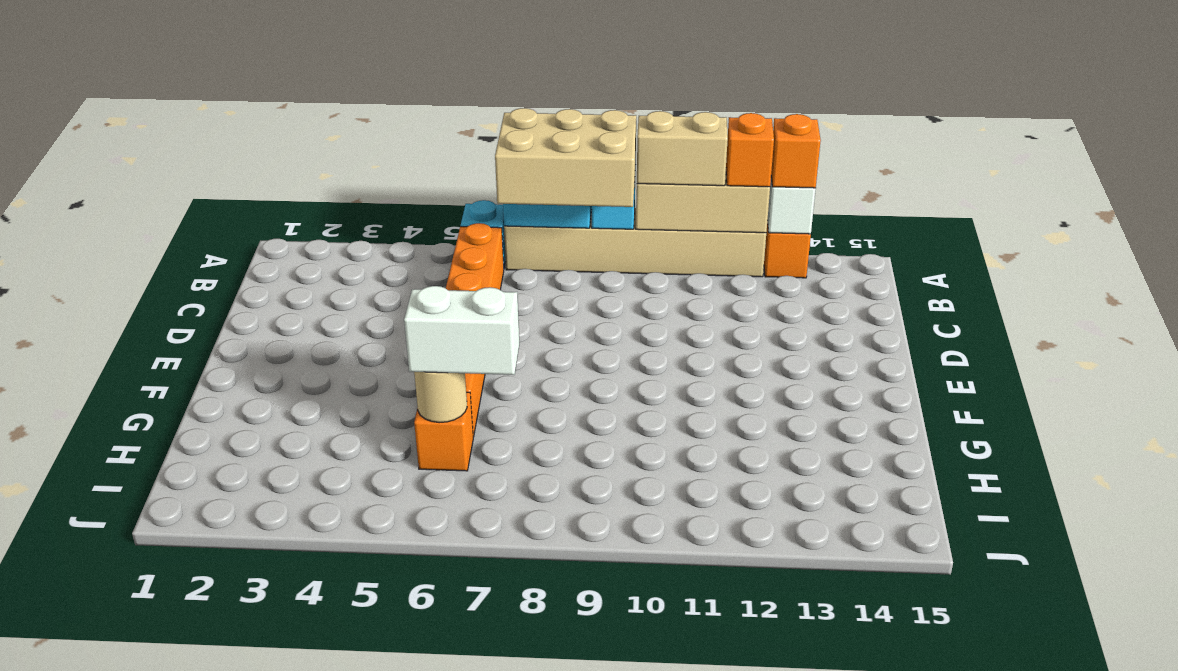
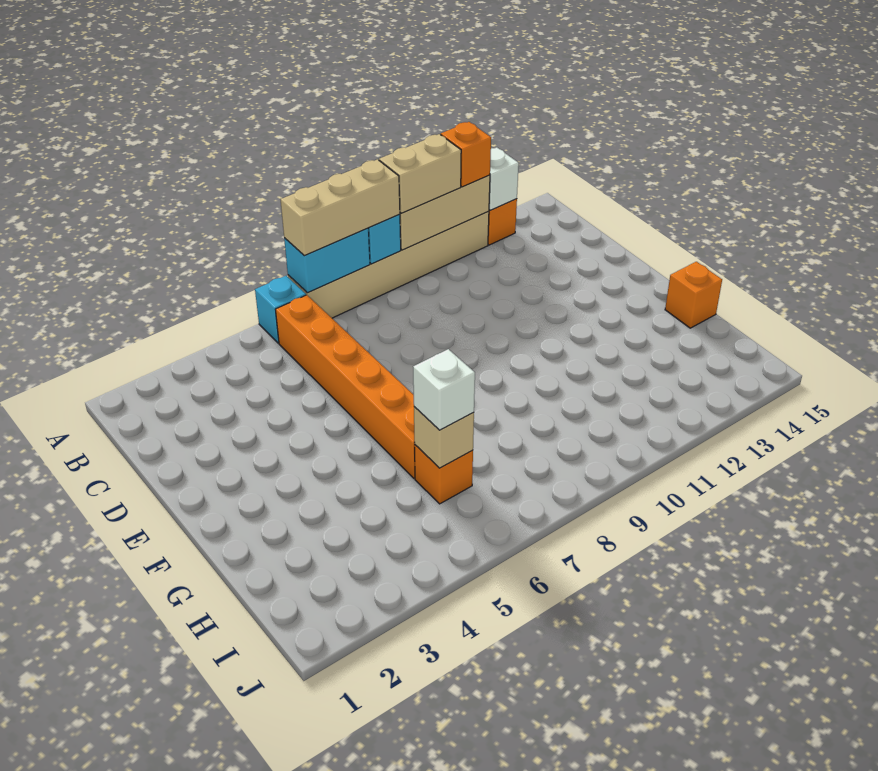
tan brick A7:B9 level 3 -> tan brick A7:A9 level 3
orange brick A13 level 3 -> orange brick G15 level 1
tan round brick H6 level 2 -> tan brick H6 level 2
white brick H6:H7 level 3 -> white brick H6 level 3

